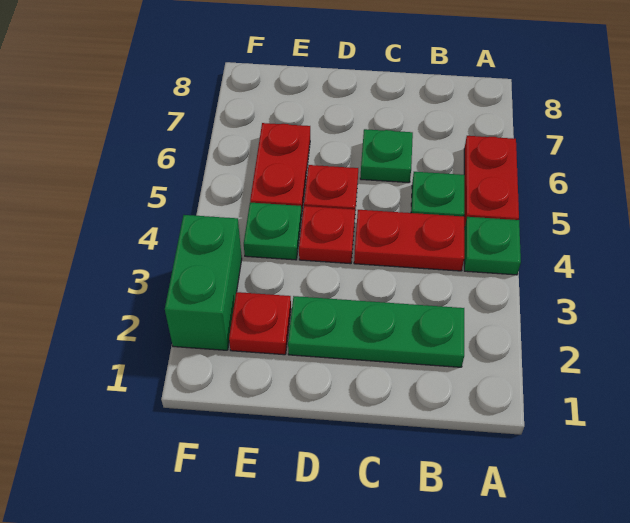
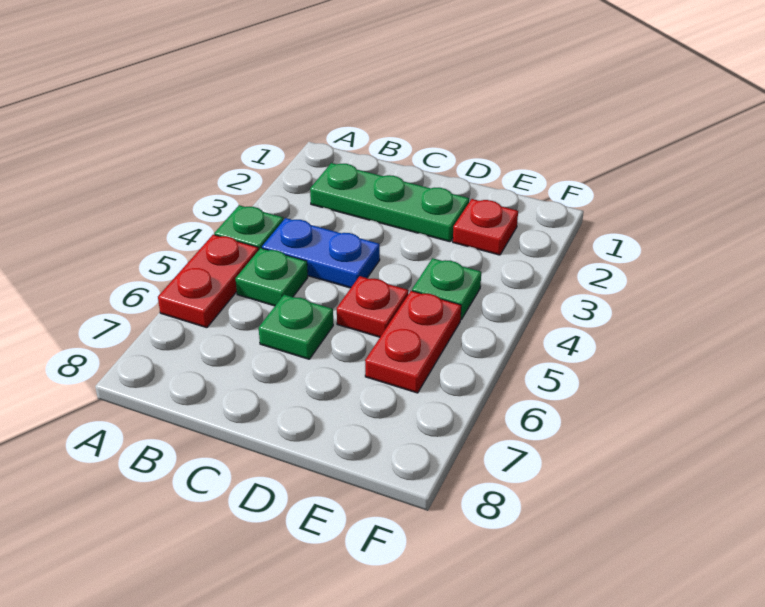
red plate B4:C4 level 1 -> blue plate B4:C4 level 1
red plate D4 level 1 -> none
green brick F2:F3 level 1 -> none

